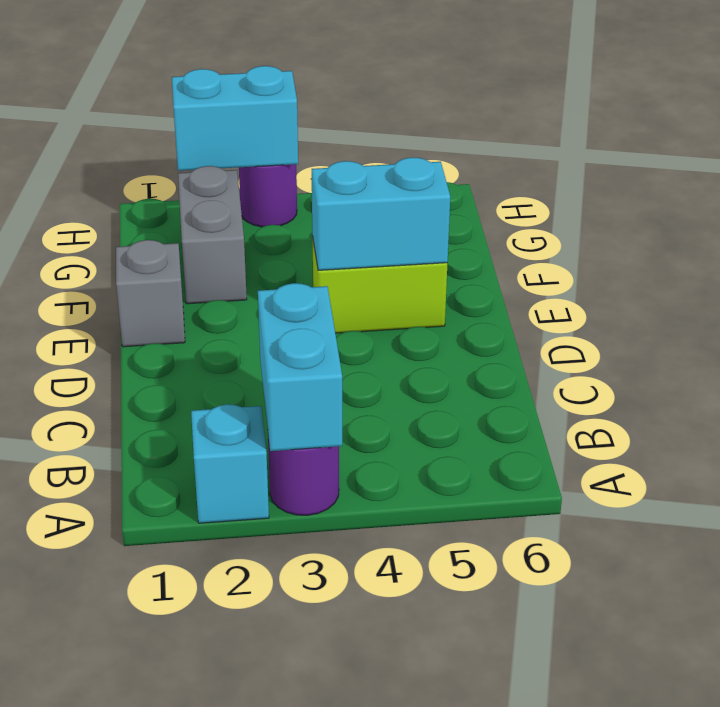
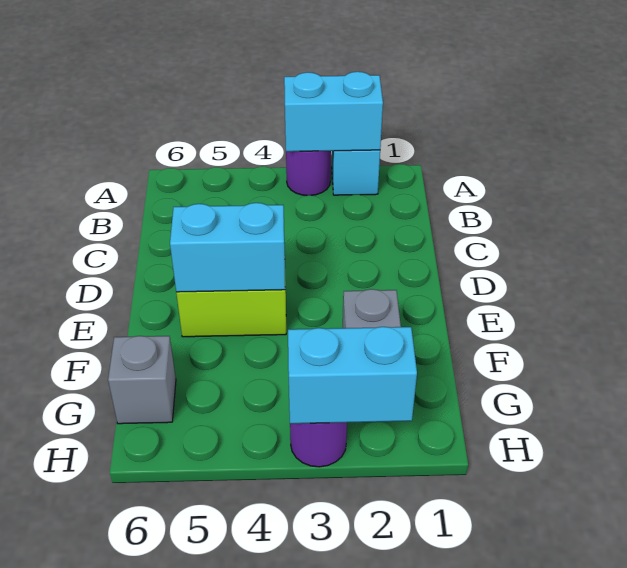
cyan brick A3:B3 level 2 -> cyan brick A2:A3 level 2
grey brick E1 level 1 -> grey brick G6 level 1

